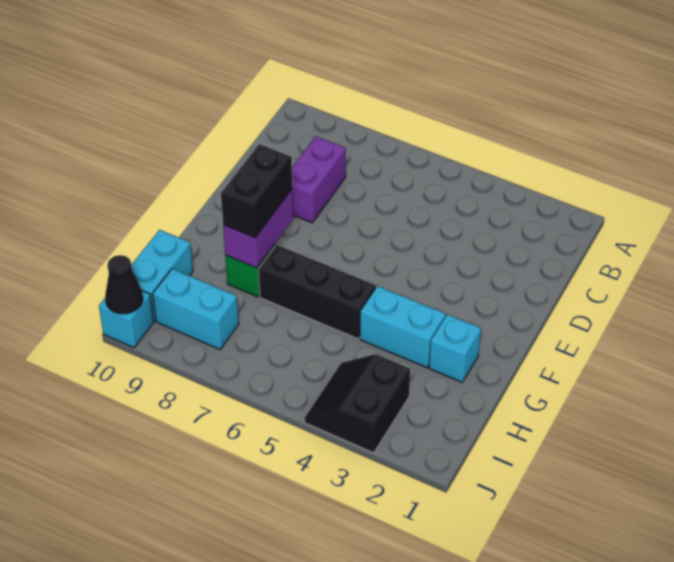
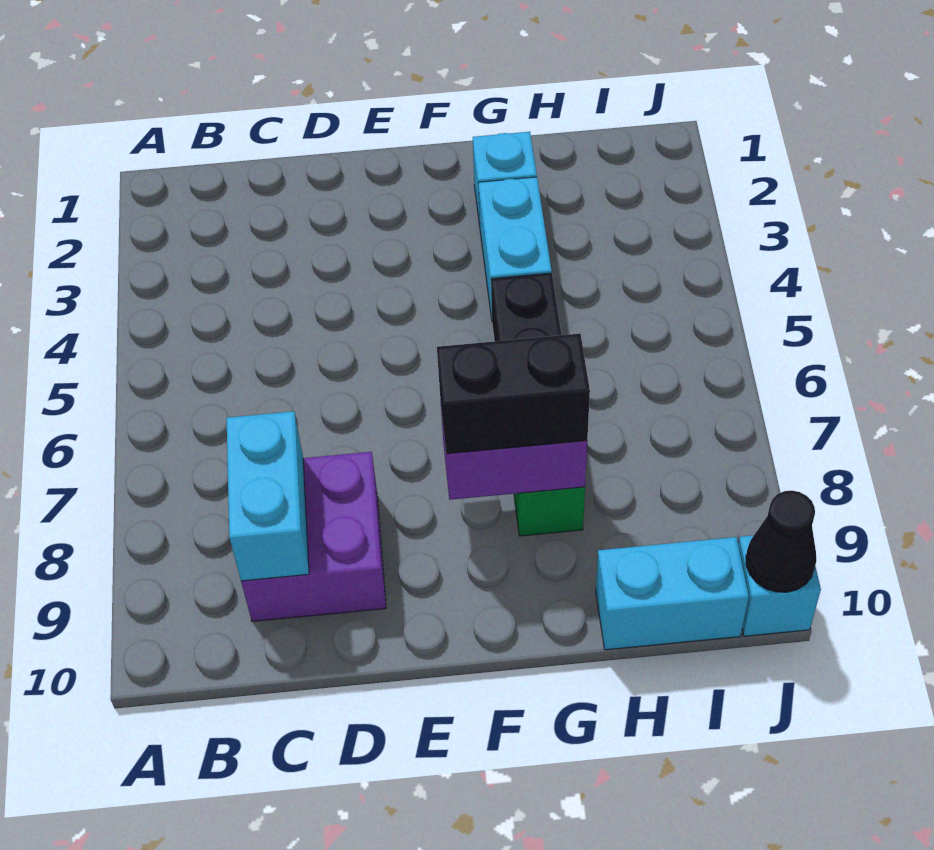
purple brick C8:D8 level 1 -> purple brick C8:D9 level 1
black slope I3:J4 level 1 top 3 -> none
cyan brick I8:I9 level 1 -> cyan brick C8:C9 level 2

